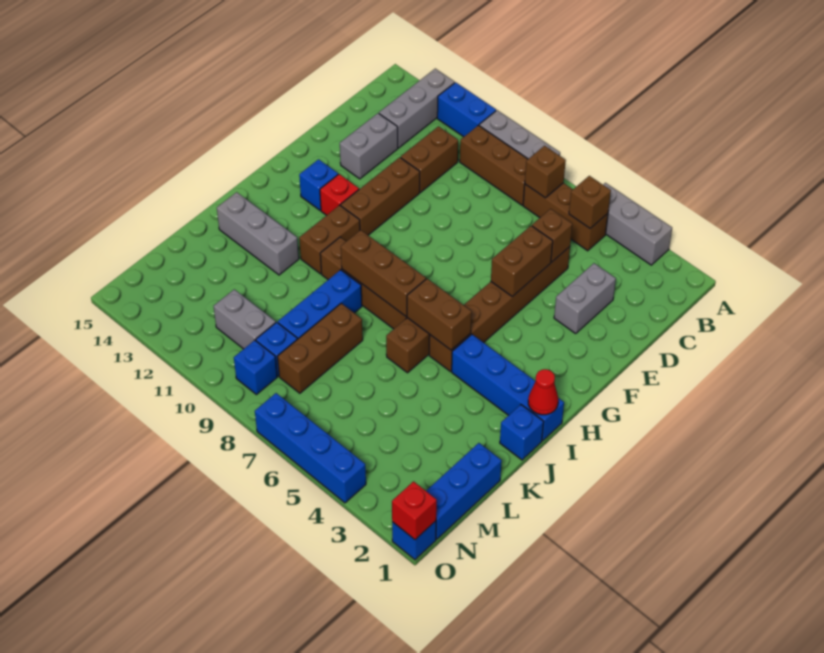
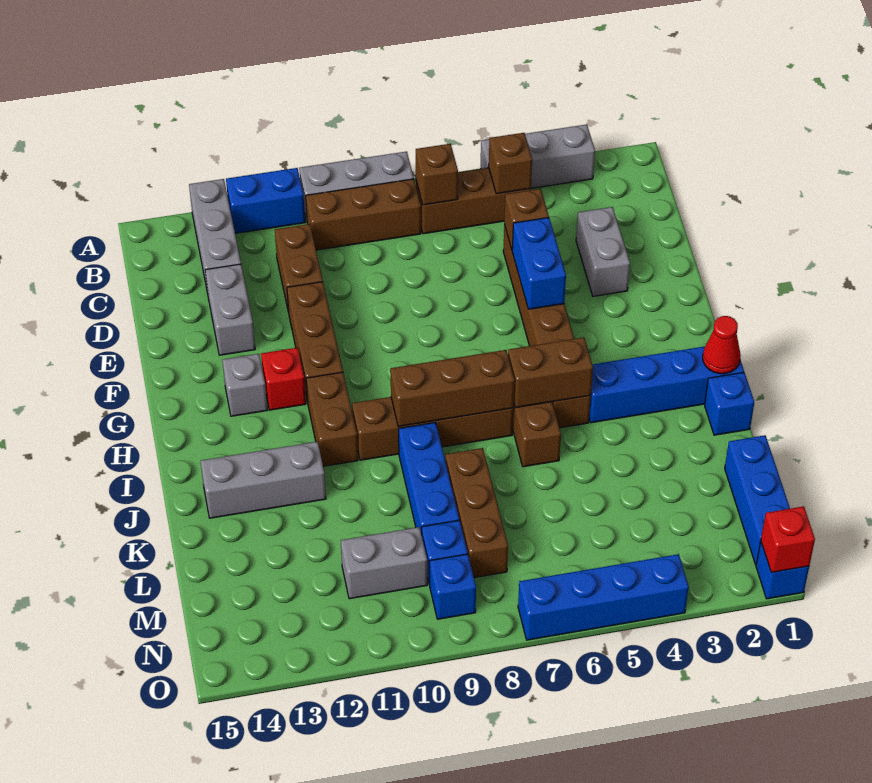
brown brick E5:F5 level 2 -> blue brick E5:F5 level 2
blue brick G13 level 1 -> grey brick G13 level 1

